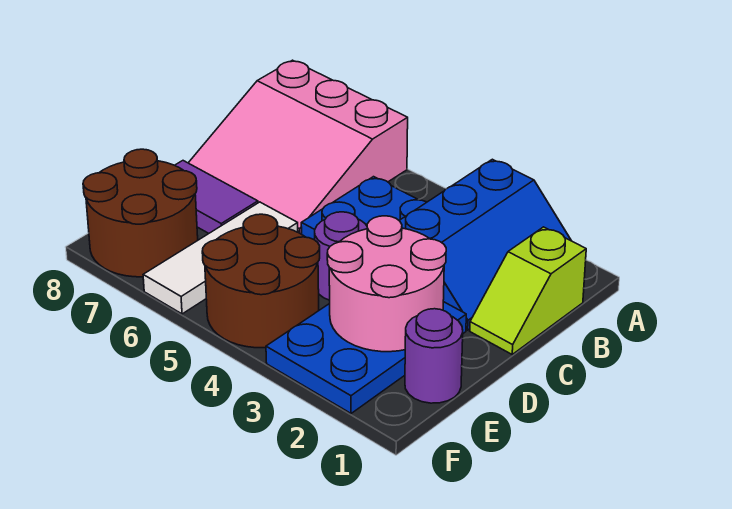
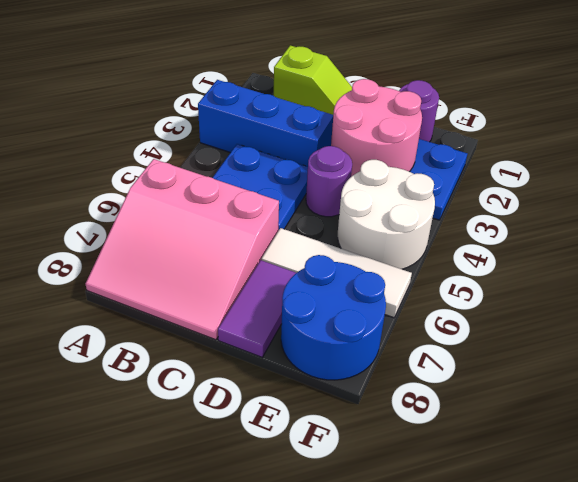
pink slope A6:C8 level 1 top A -> pink slope A6:C8 level 1 top 6
brown round brick E4:F5 level 1 -> white round brick E4:F5 level 1
brown round brick E7:F8 level 1 -> blue round brick E7:F8 level 1

